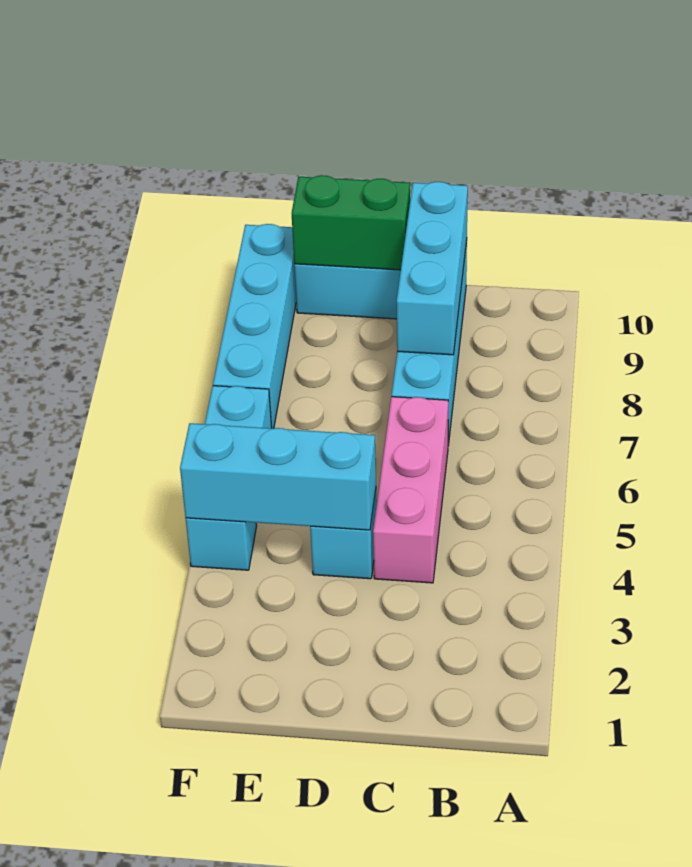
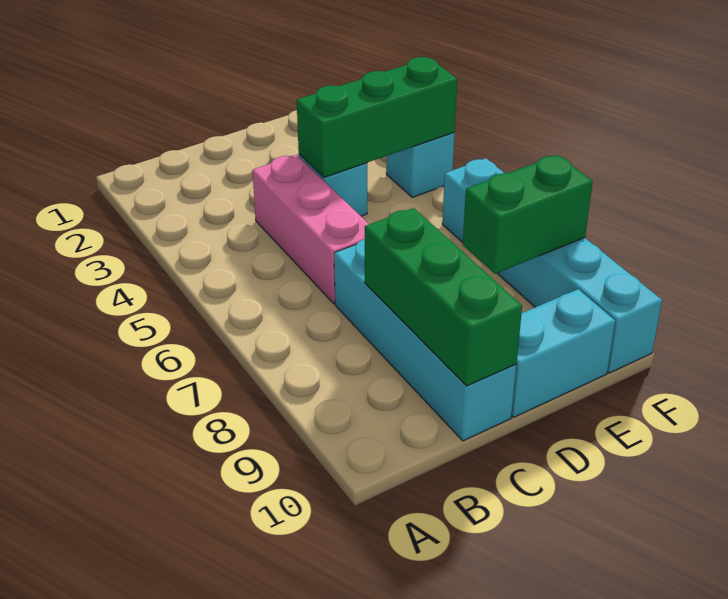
cyan brick C8:C10 level 2 -> green brick C8:C10 level 2
cyan brick D4:F4 level 2 -> green brick D4:F4 level 2
green brick D10:E10 level 2 -> green brick E8:F8 level 2

